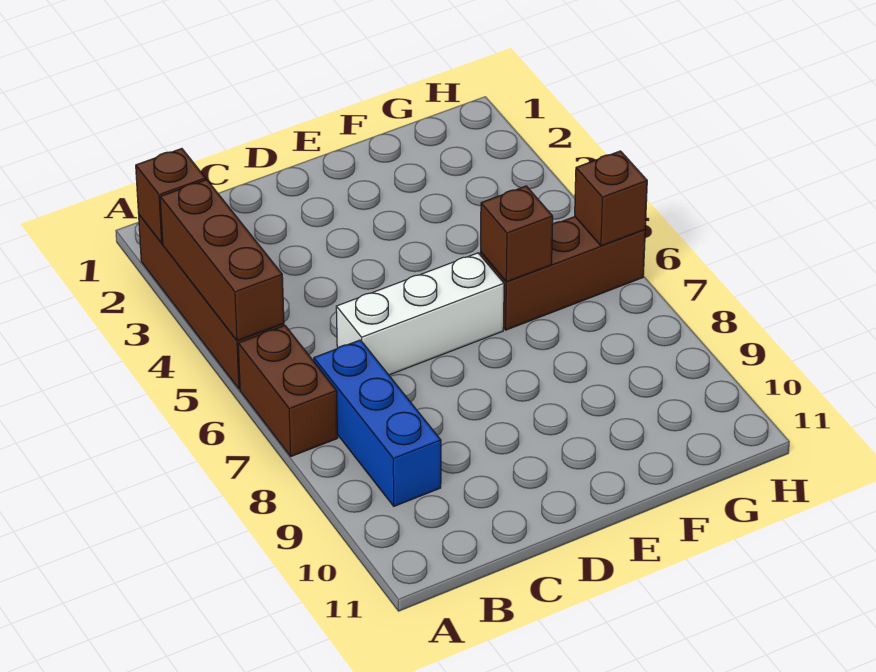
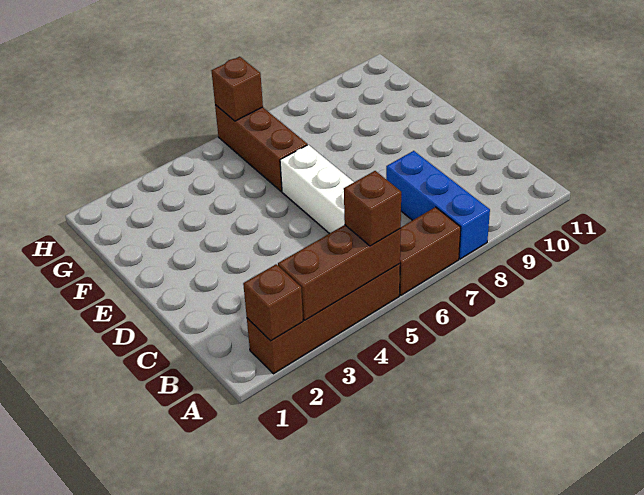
blue brick B7:B9 level 1 -> blue brick A8:C8 level 1
brown brick F6 level 2 -> brown brick A5 level 3

